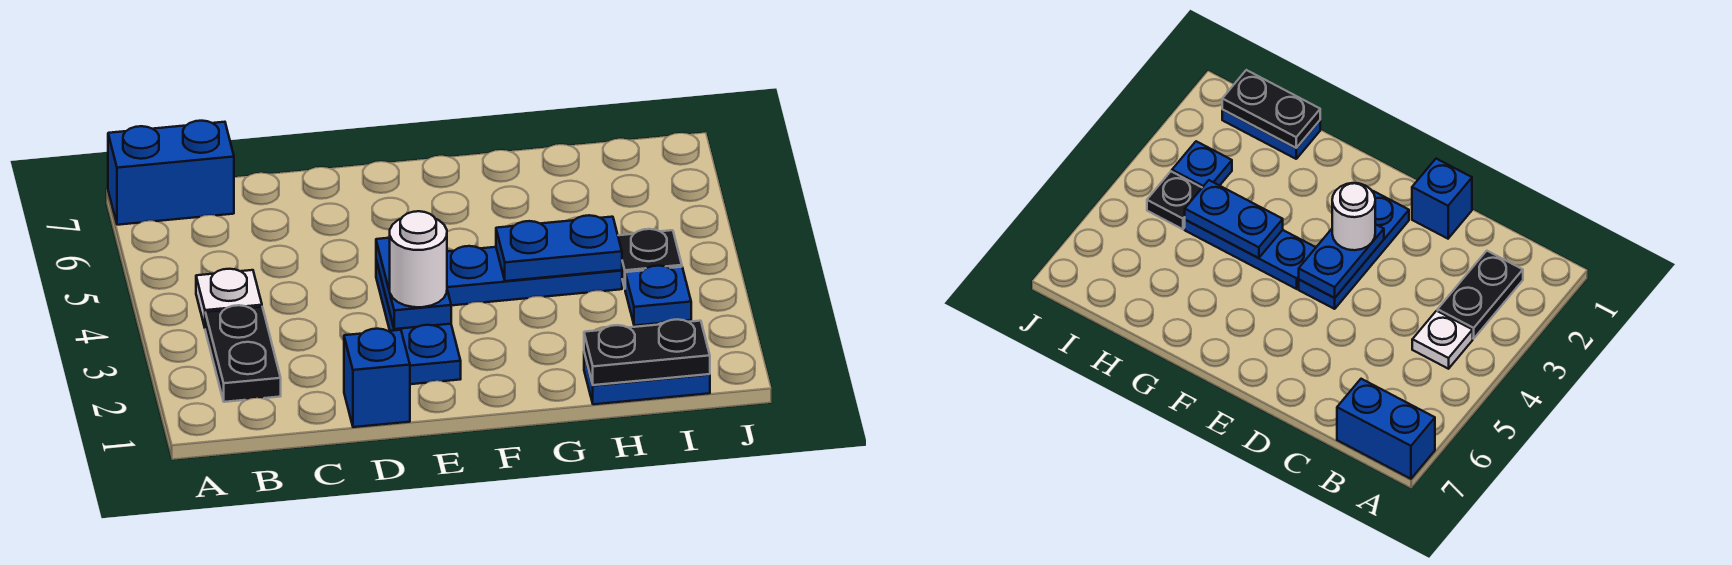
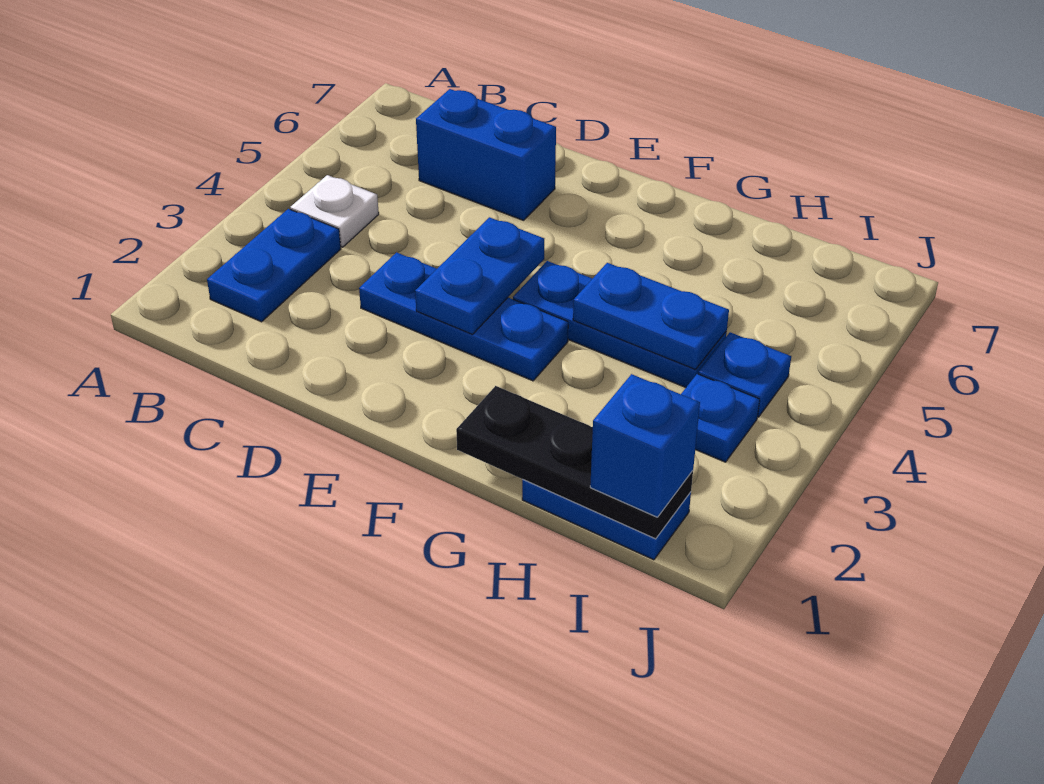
blue brick A7:B7 level 1 -> blue brick C6:D6 level 1
black plate B2:B3 level 1 -> blue plate B2:B3 level 1
blue brick D1 level 1 -> blue brick I1 level 3
blue plate E2:E4 level 1 -> blue plate D3:F3 level 1
white round brick E3 level 3 -> none
black plate H1:I1 level 2 -> black plate G1:I1 level 2
black plate I4 level 1 -> blue plate I4 level 1

